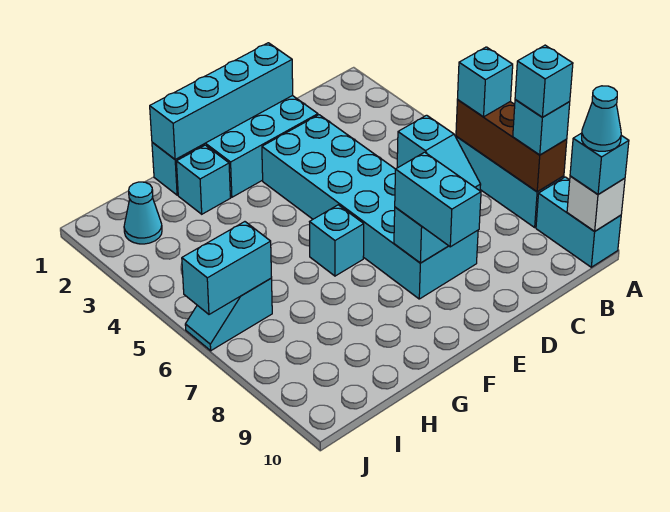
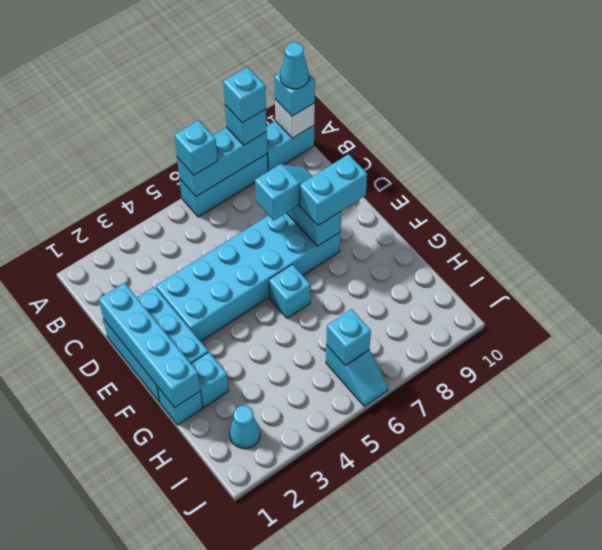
brown brick A6:A8 level 2 -> cyan brick A6:A8 level 2
cyan brick I6:J6 level 2 -> cyan brick I6 level 2

